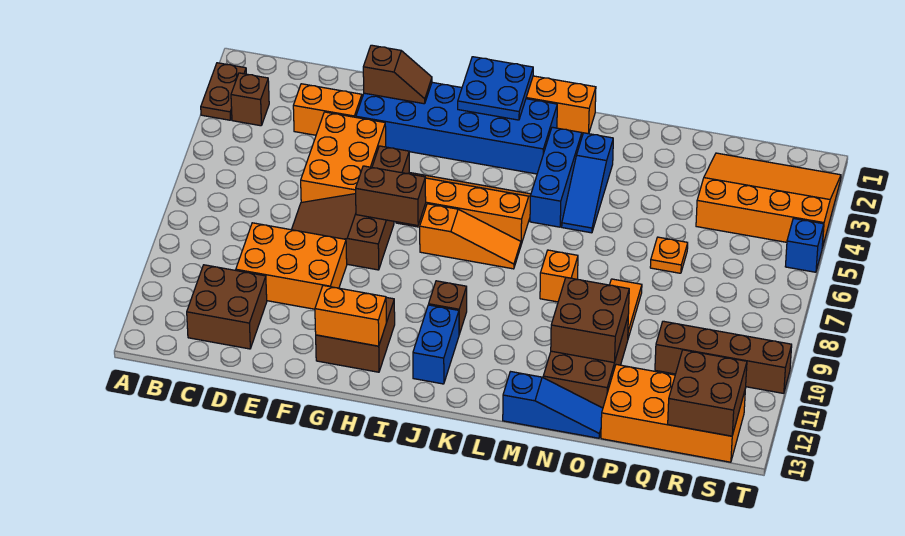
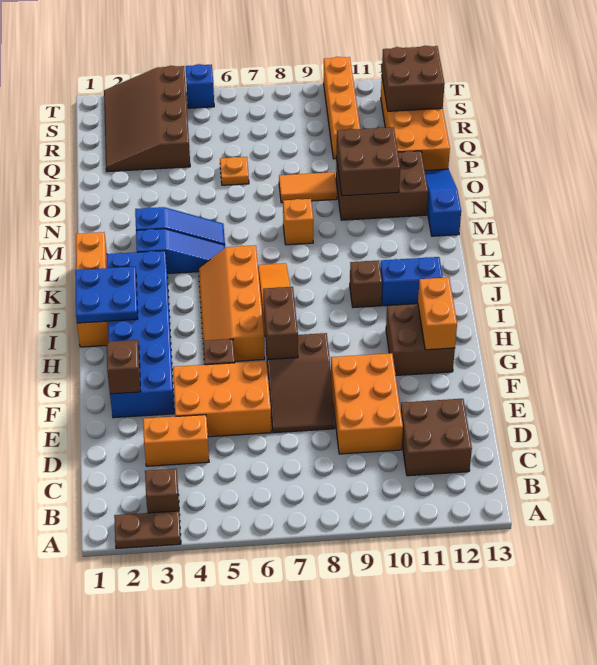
orange brick D3:E3 level 1 -> orange brick D3:D4 level 1
blue brick L3:L5 level 1 -> blue slope L3:L5 level 1 top 3
orange slope Q2:T4 level 1 top 4 -> brown slope Q2:T4 level 1 top 4
brown brick Q10:T10 level 1 -> orange brick Q10:T10 level 1

